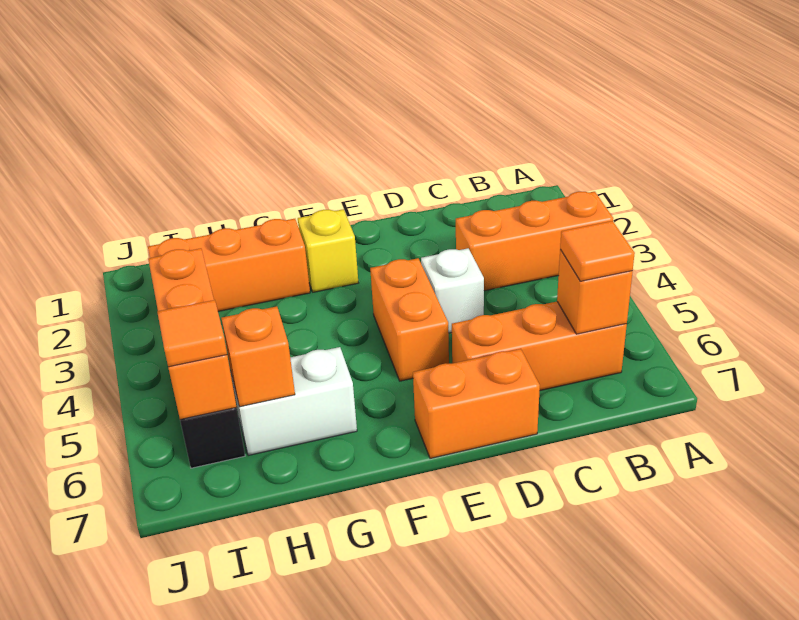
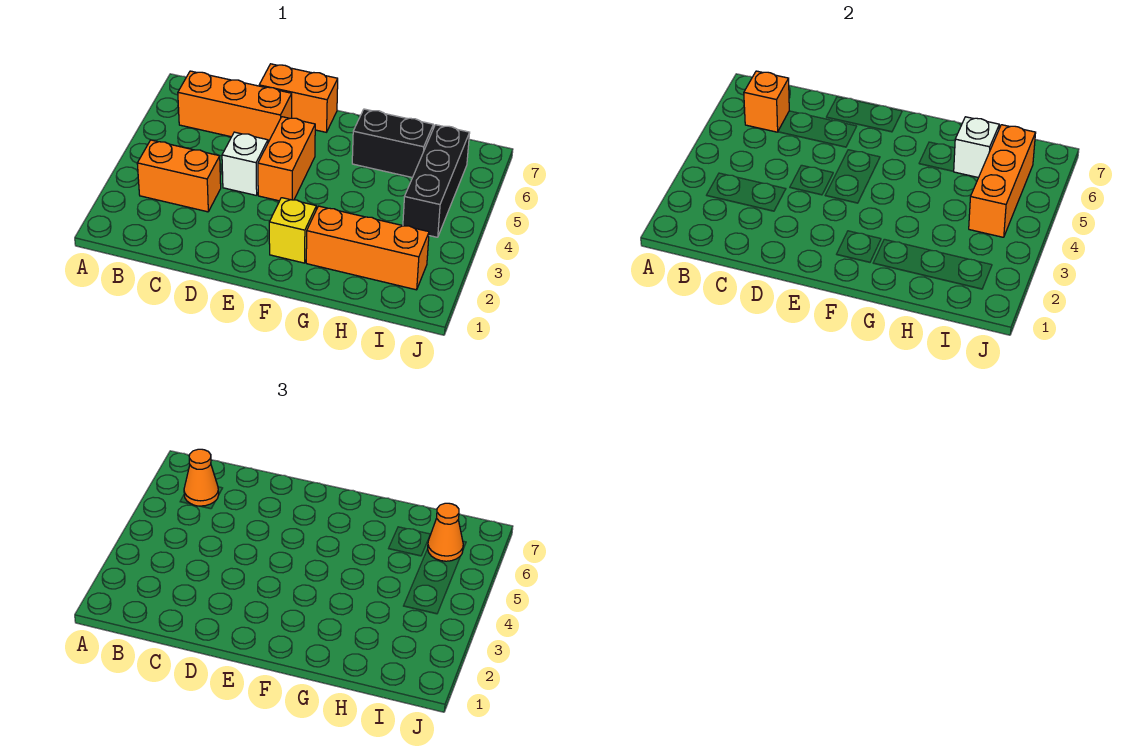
orange brick A3:C3 level 1 -> orange brick B3:C3 level 1
orange tile B6 level 3 -> orange cone B6 level 3
white brick G6:H6 level 1 -> black brick G6:H6 level 1
orange brick H6 level 2 -> white brick H6 level 2
orange tile I6 level 3 -> orange cone I6 level 3

